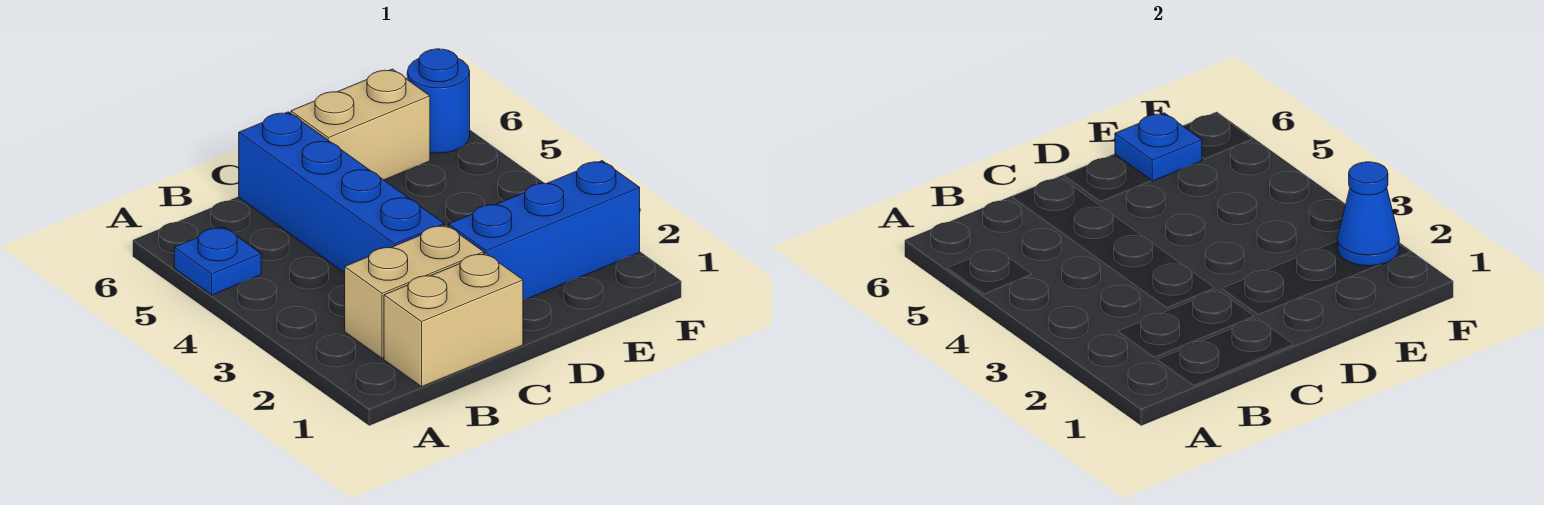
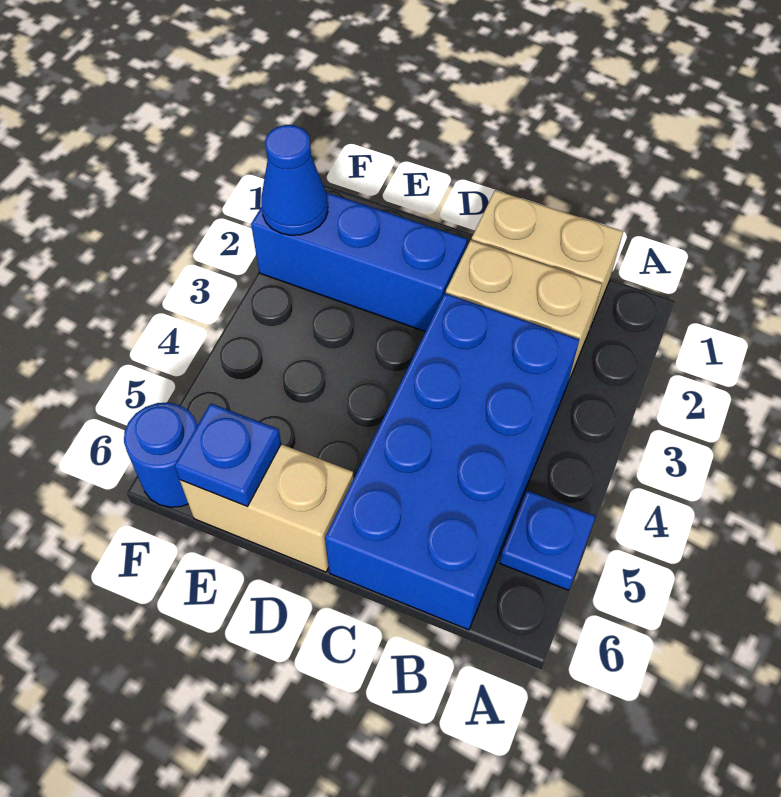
blue brick C3:C6 level 1 -> blue brick B3:C6 level 1

